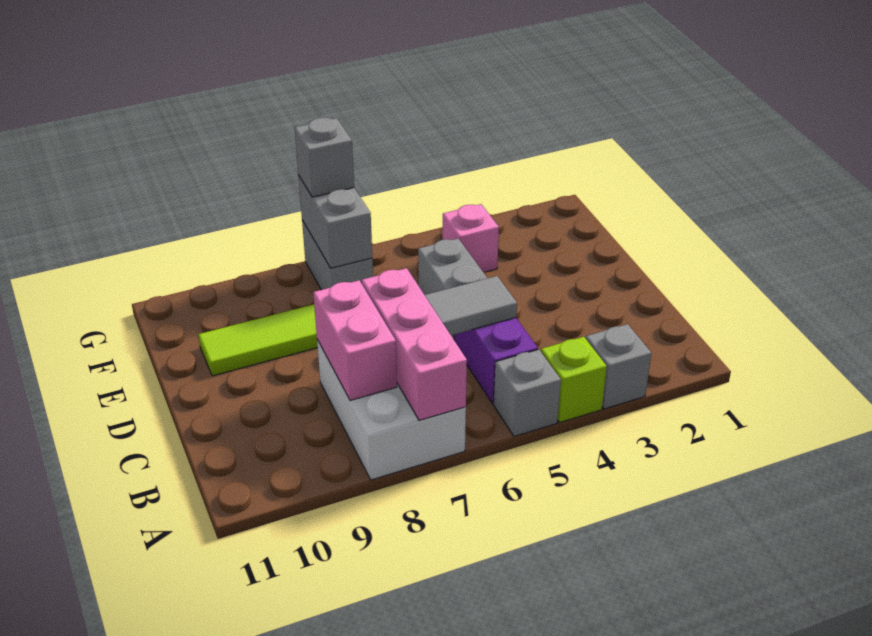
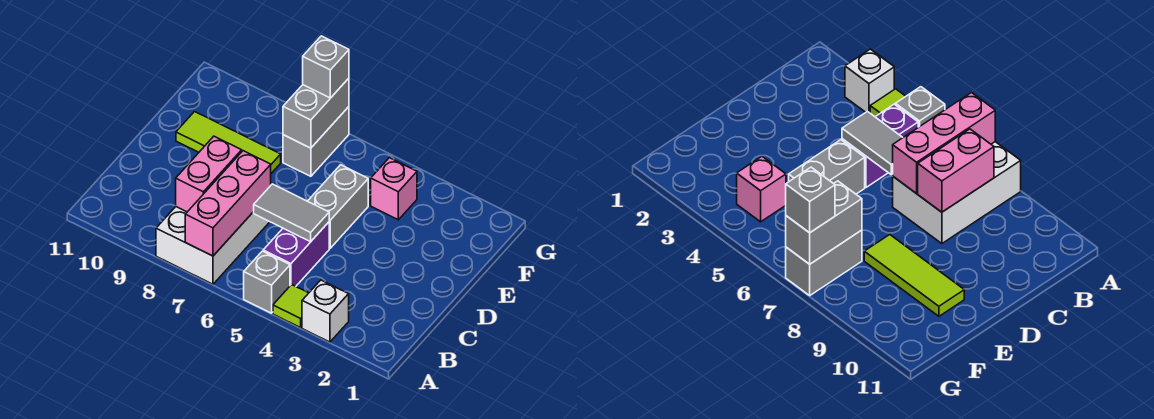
grey brick A3 level 1 -> white brick A3 level 1
lime brick A4 level 1 -> lime tile A4 level 1

